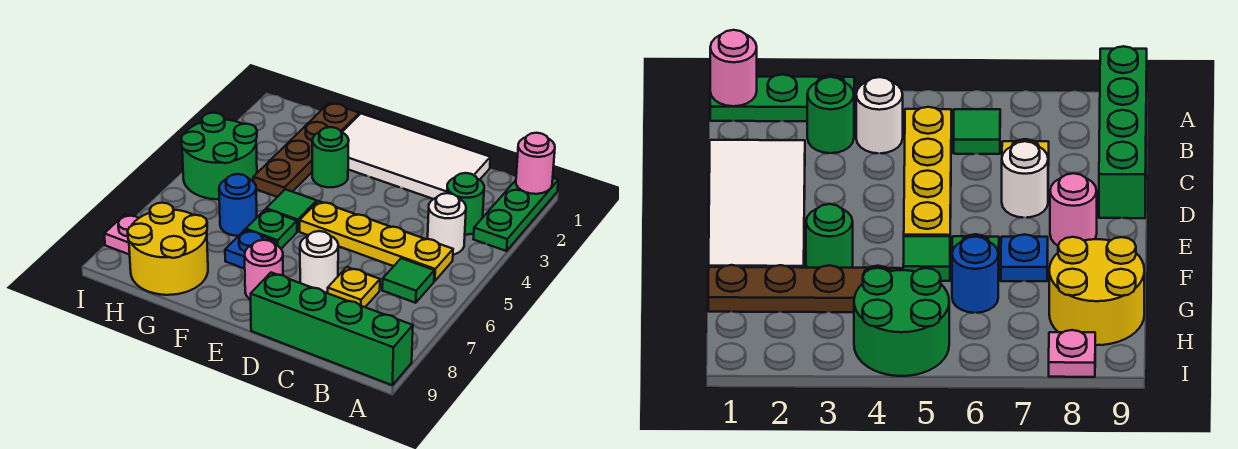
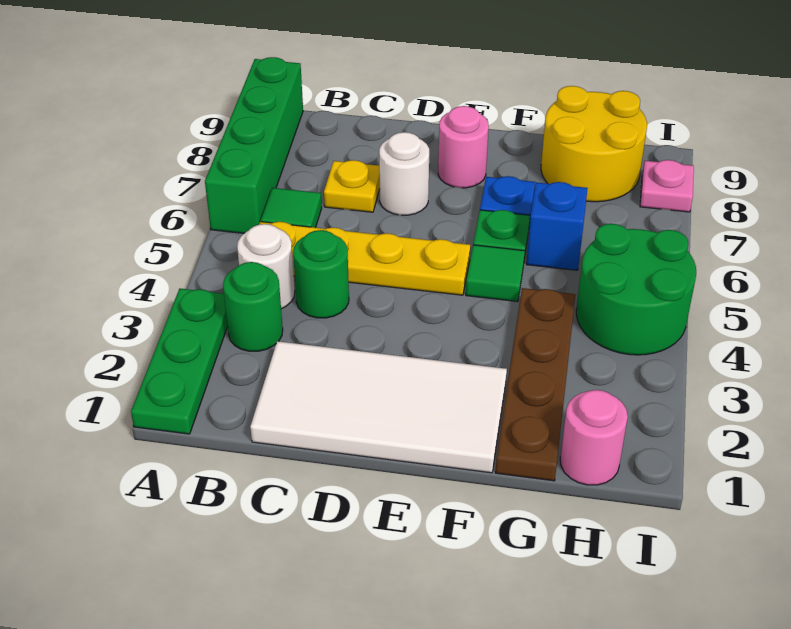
pink round brick A1 level 2 -> pink round brick H1 level 1
green brick A9:D9 level 1 -> green brick A6:A9 level 1
green round brick F3 level 1 -> green round brick C4 level 1
blue round brick G6 level 1 -> blue brick G6 level 1

